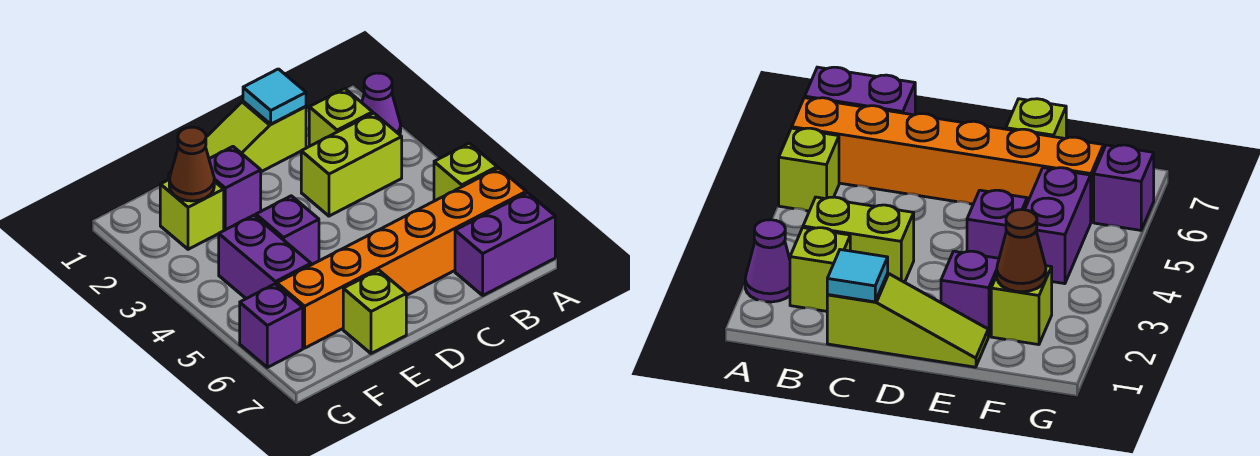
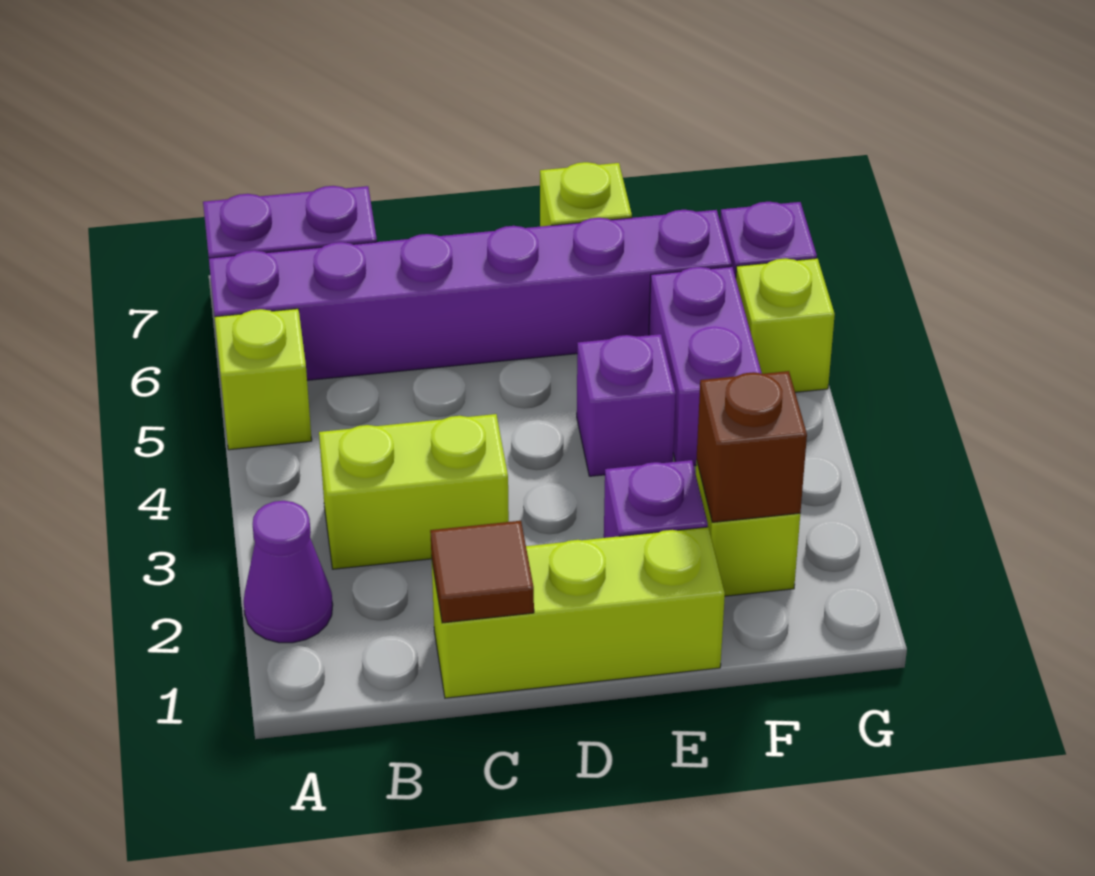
orange brick A6:F6 level 1 -> purple brick A6:F6 level 1
lime brick B2 level 1 -> lime brick G5 level 1
lime slope C1:E1 level 1 top C -> lime brick C1:E1 level 1
cyan tile C1 level 2 -> brown tile C1 level 2
brown cone F2 level 2 -> brown brick F2 level 2

